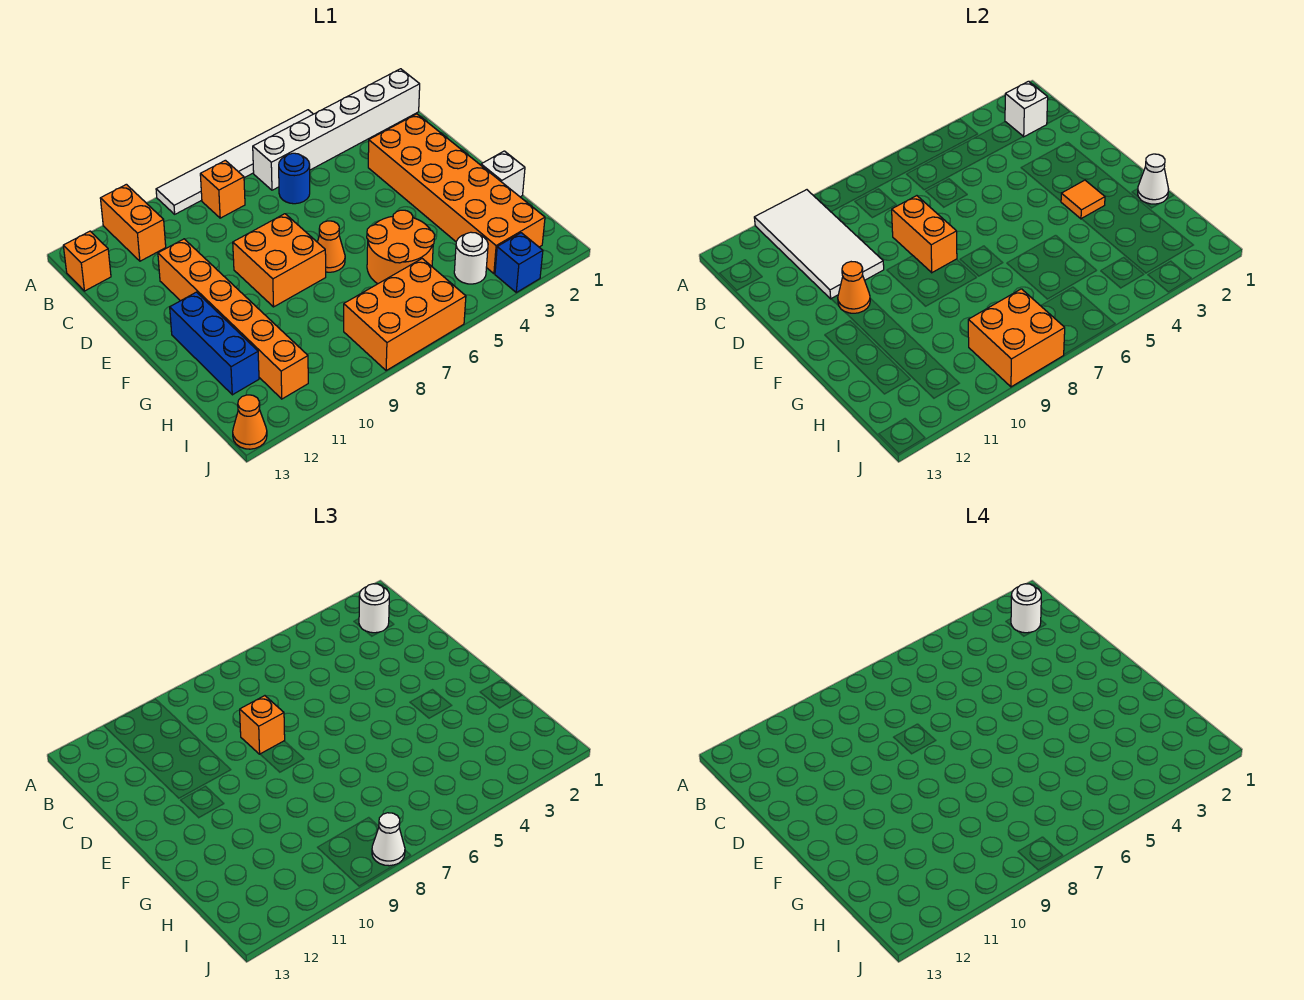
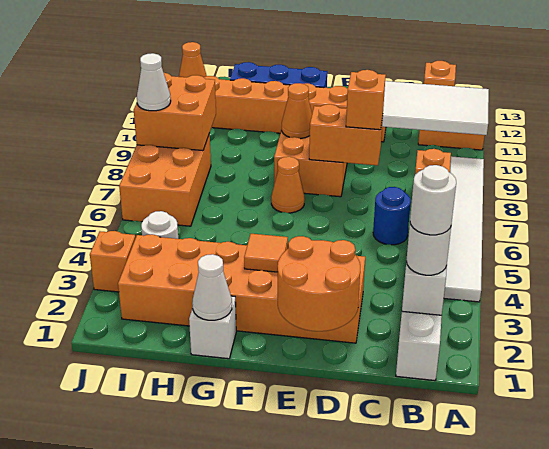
orange cone E11 level 2 -> orange cone F9 level 2
orange round brick G5:H6 level 1 -> orange round brick D1:E2 level 2
blue brick J3 level 1 -> orange brick J3 level 1

